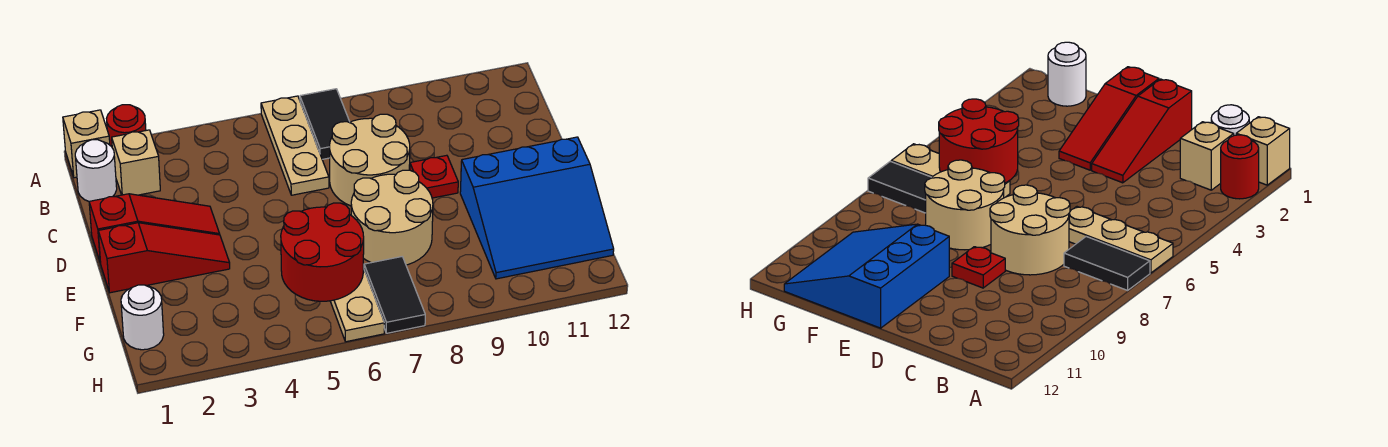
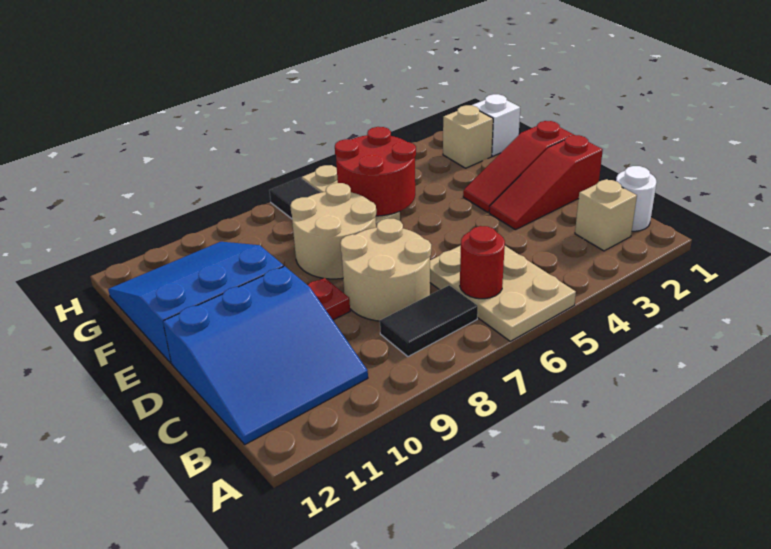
tan brick A1 level 1 -> tan brick G2 level 1
red round brick A2 level 1 -> red round brick B6 level 2
tan plate A6:C6 level 1 -> tan plate A5:C6 level 1
black tile A7:B7 level 1 -> black tile B7:B8 level 1
none -> blue slope B10:D12 level 1 top D
white round brick G1 level 1 -> white brick G1 level 1

